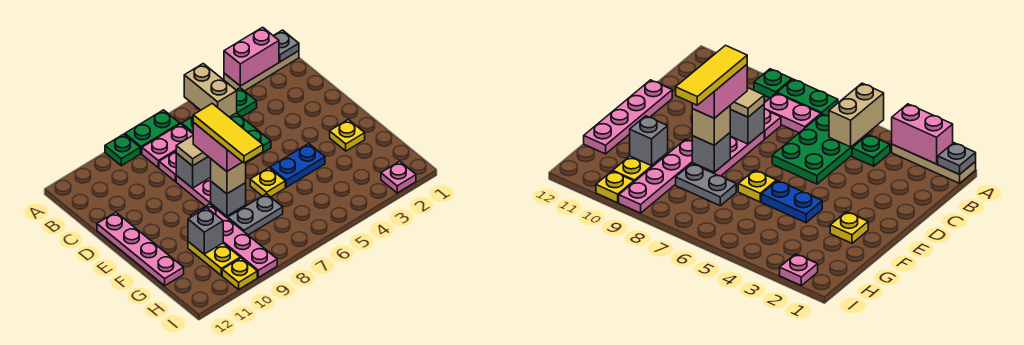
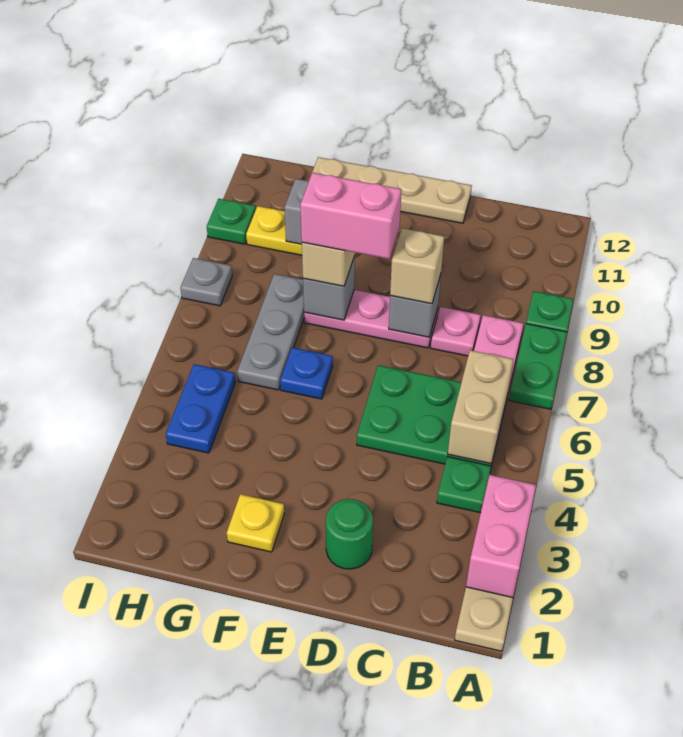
grey plate A1 level 2 -> grey plate I8 level 1
tan brick A5:B5 level 2 -> tan brick B5:B6 level 2
none -> green round brick D2 level 1
tan tile D8 level 3 -> tan brick D8 level 3
pink plate D12:G12 level 1 -> tan plate D12:G12 level 1
yellow tile E8:G8 level 5 -> none
blue plate F4:F5 level 1 -> blue plate H4:H5 level 1
yellow plate F6 level 1 -> blue plate F6 level 1
pink plate F9:I9 level 1 -> none
grey plate G7:G8 level 1 -> grey plate G6:G8 level 1
pink plate I2 level 1 -> none
yellow plate I10 level 1 -> green plate I10 level 1

